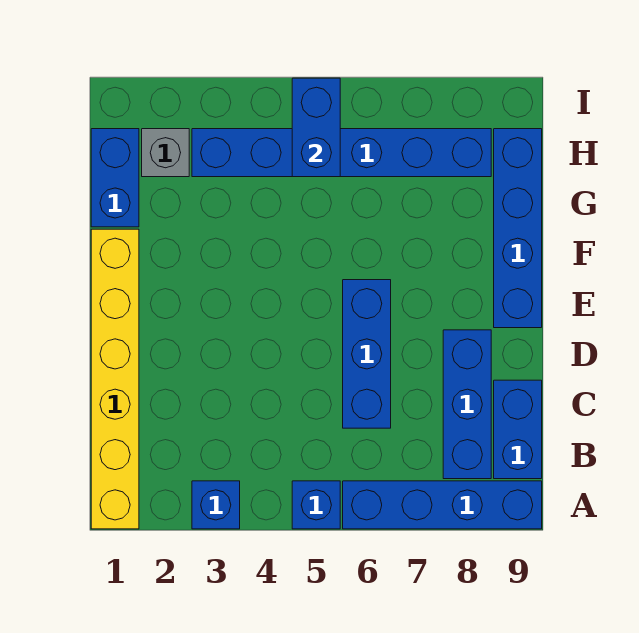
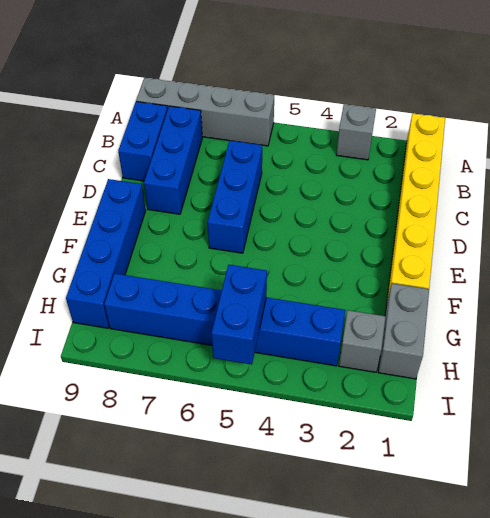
blue brick A3 level 1 -> grey brick A3 level 1
blue brick A5 level 1 -> none
blue brick A6:A9 level 1 -> grey brick A6:A9 level 1
blue brick G1:H1 level 1 -> grey brick G1:H1 level 1

